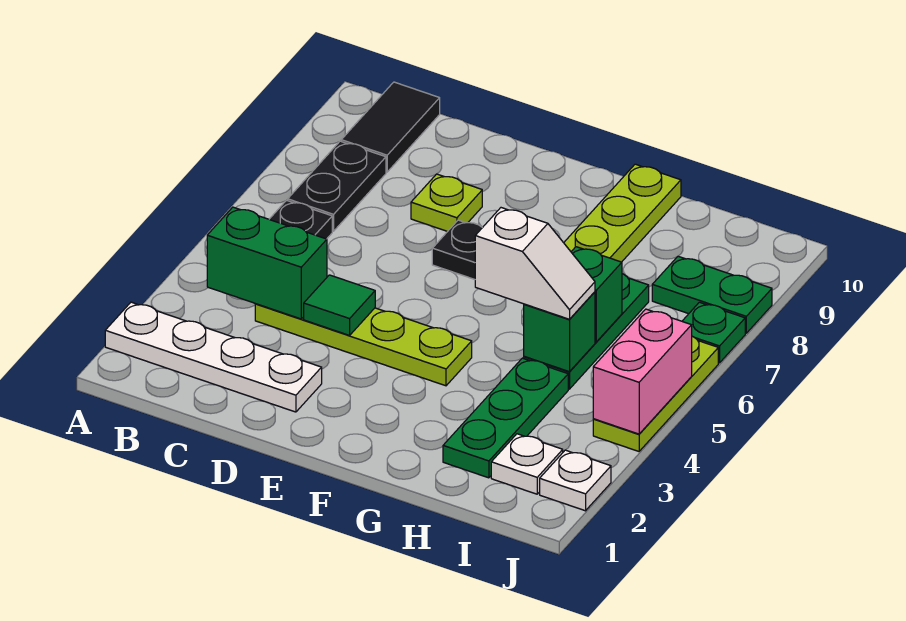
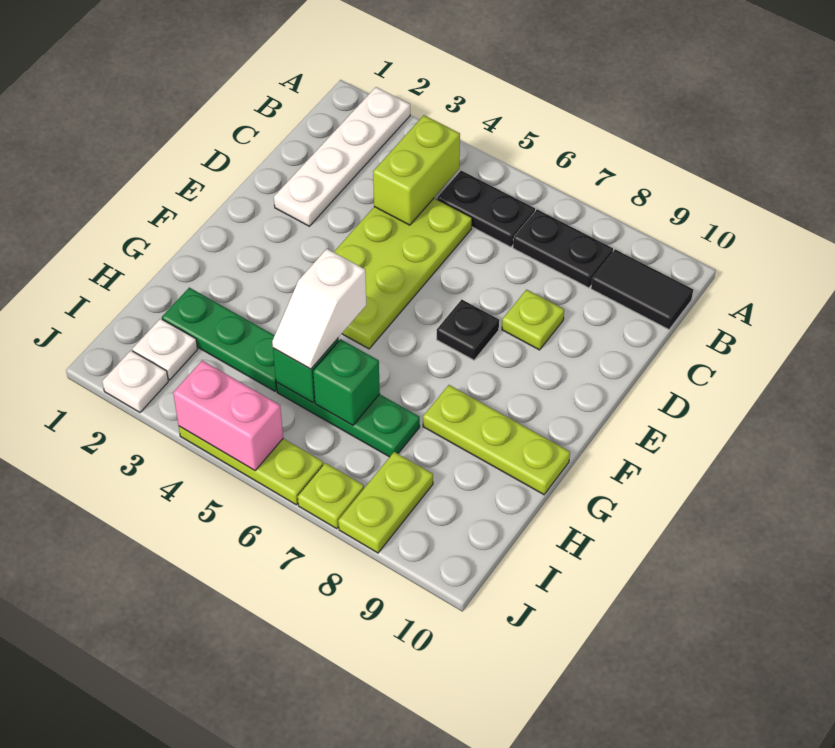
green brick B4:C4 level 2 -> lime brick B4:C4 level 2
lime plate C4:F4 level 1 -> lime plate C4:F5 level 1
green tile D4 level 2 -> none
green plate I8:J8 level 1 -> lime plate I8:J8 level 1
green plate J7 level 1 -> lime plate J7 level 1

